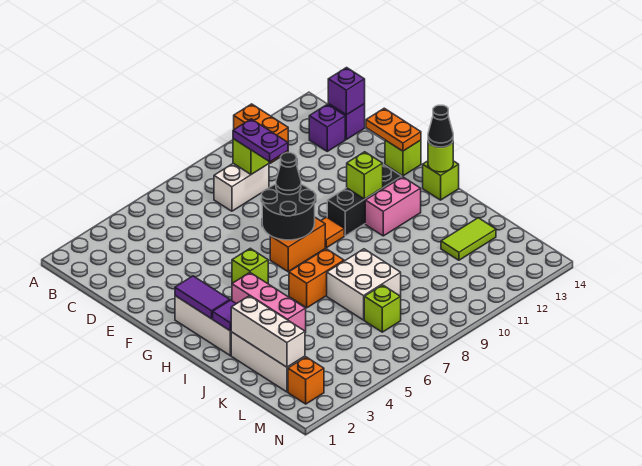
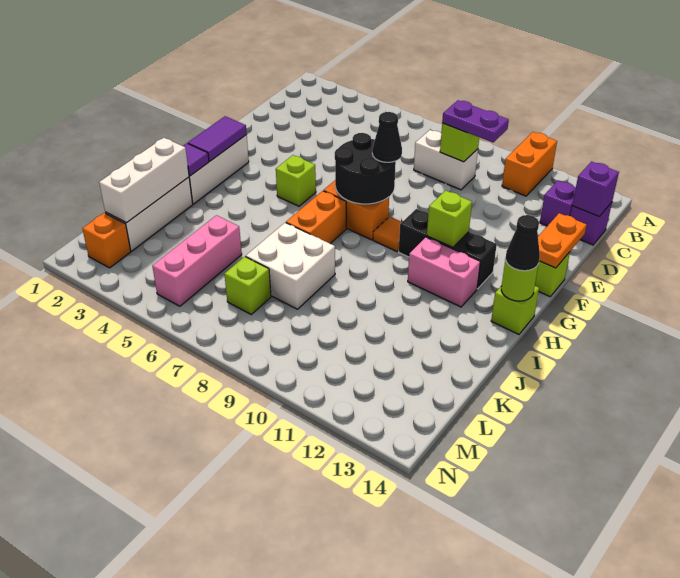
purple plate C9:D9 level 3 -> purple plate C9:C10 level 3
pink brick H4:J4 level 1 -> pink brick K5:M5 level 1
orange brick I6:I7 level 1 -> orange brick H7:I7 level 1
lime tile K12:K13 level 1 -> none

